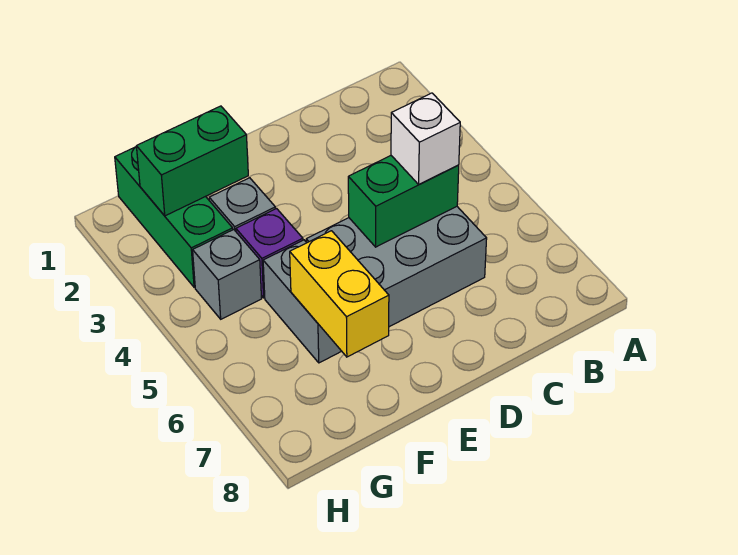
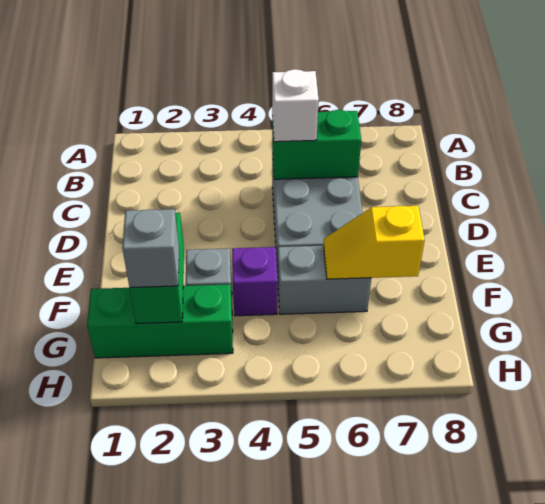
green brick C5:D5 level 2 -> green brick C5:C6 level 2
yellow brick F6:F7 level 2 -> yellow slope F6:F7 level 2 top 7
grey brick G4 level 1 -> grey brick G2 level 3

